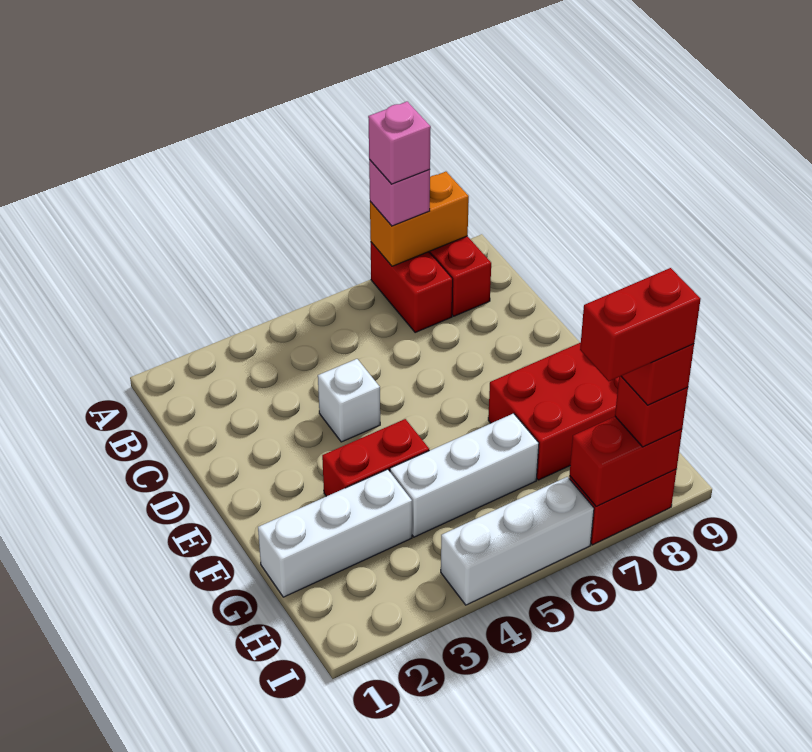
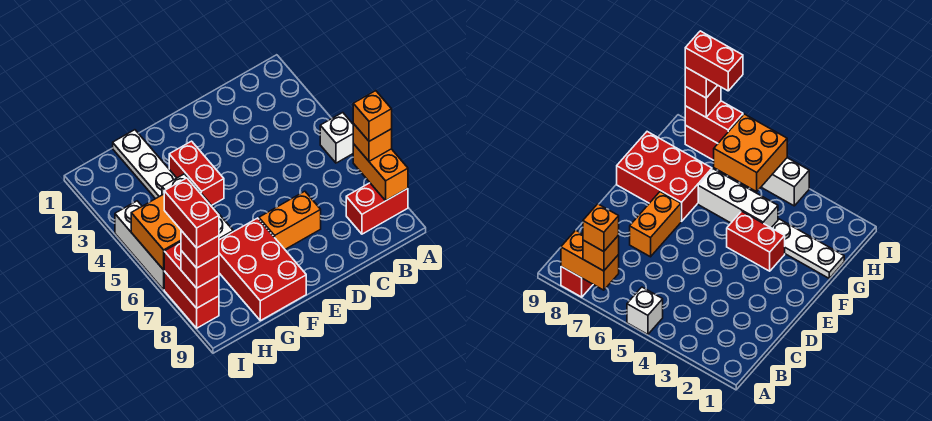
red brick A7:B7 level 1 -> none
pink brick A7 level 3 -> orange brick A7 level 3
pink brick A7 level 4 -> orange brick A7 level 4
white brick D4 level 1 -> white brick A5 level 1
none -> orange brick D7:E7 level 1
white brick G1:G3 level 1 -> white plate G1:G3 level 1
none -> orange brick H5:I6 level 2

